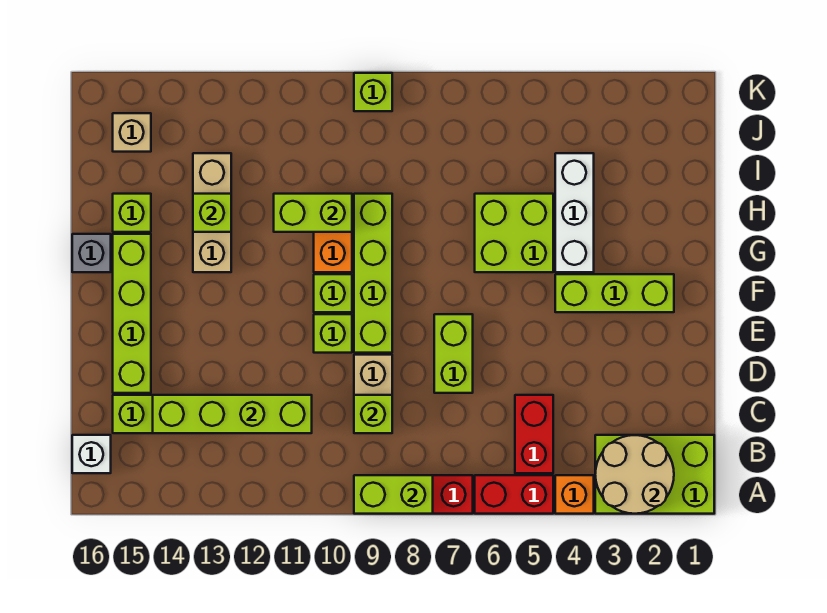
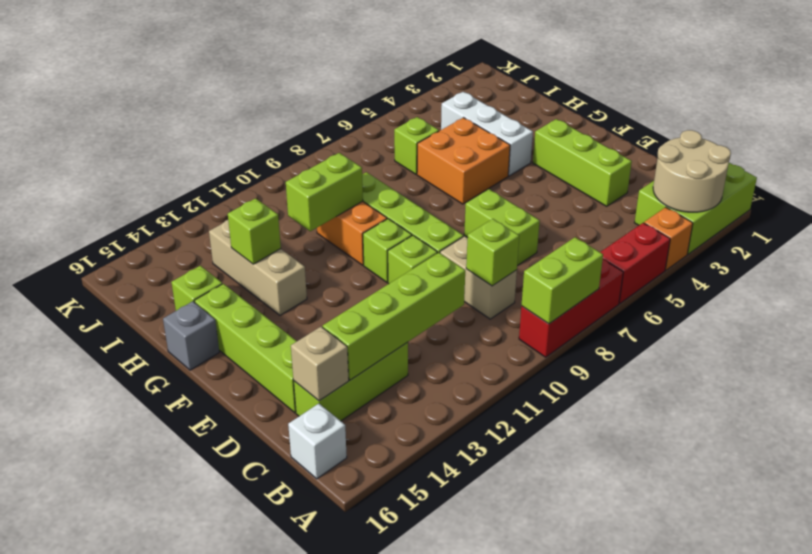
red brick B5:C5 level 1 -> none
lime brick F2:F4 level 1 -> lime brick D3:F3 level 1
lime brick G5:H6 level 1 -> orange brick G5:H6 level 1
tan brick J15 level 1 -> tan brick C15 level 2
lime brick K9 level 1 -> lime brick I6 level 1

